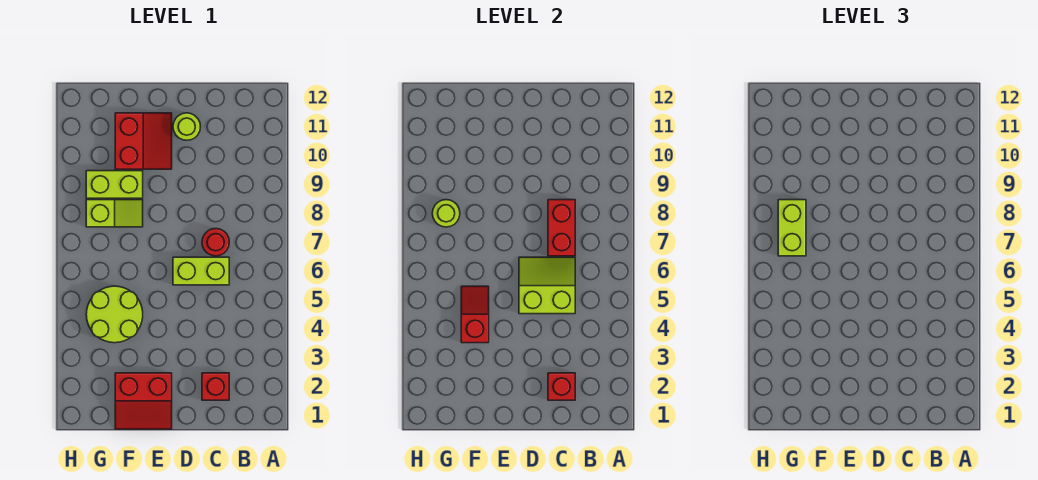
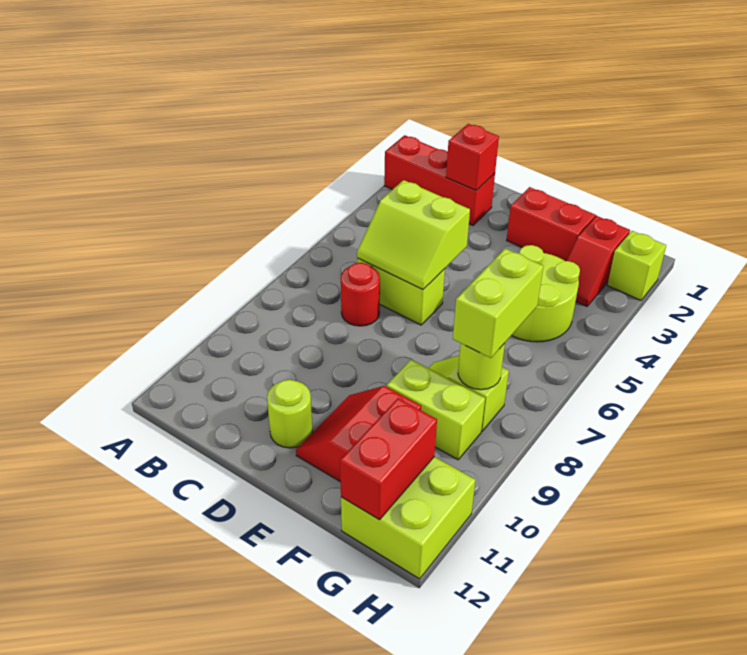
red brick C2 level 1 -> red brick A2:C2 level 1
red brick C7:C8 level 2 -> red brick G11:G12 level 2
red slope F4:F5 level 2 top 4 -> red slope G2:G3 level 1 top 2
none -> lime brick G11:H12 level 1
none -> lime brick H2 level 1

